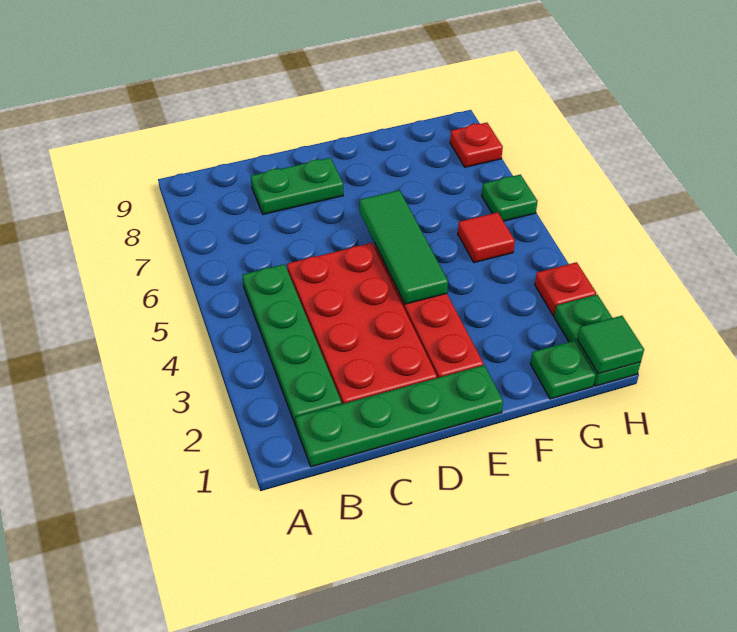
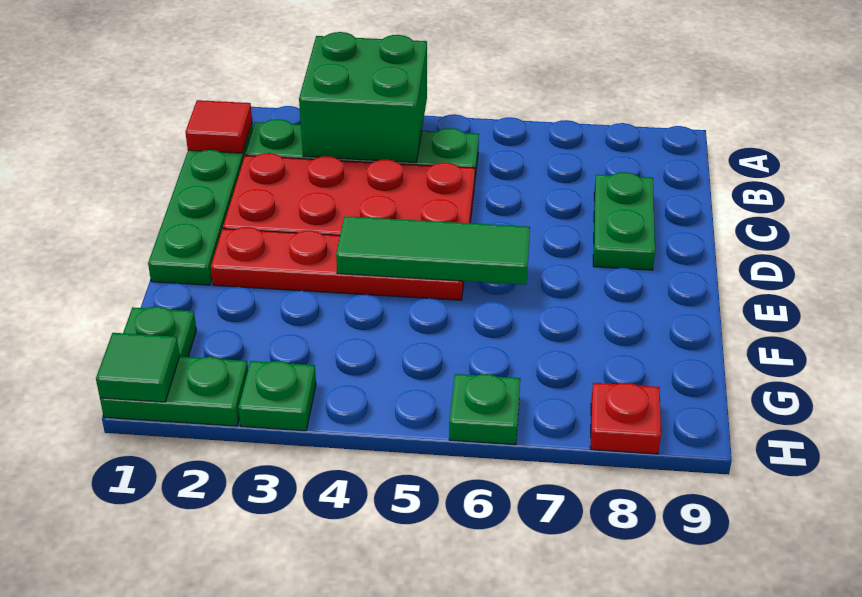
none -> green brick A3:B4 level 2
red tile G5 level 1 -> red tile B1 level 2
red plate H3 level 1 -> green plate H3 level 1

